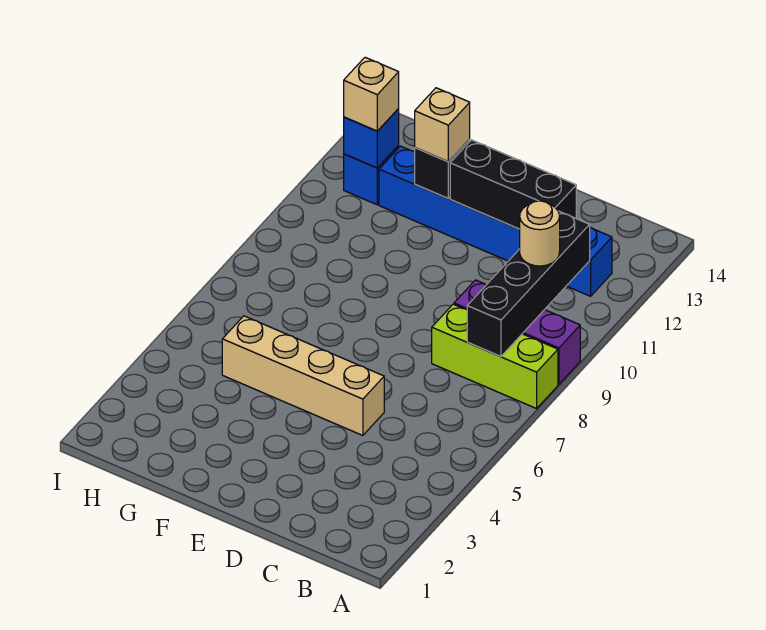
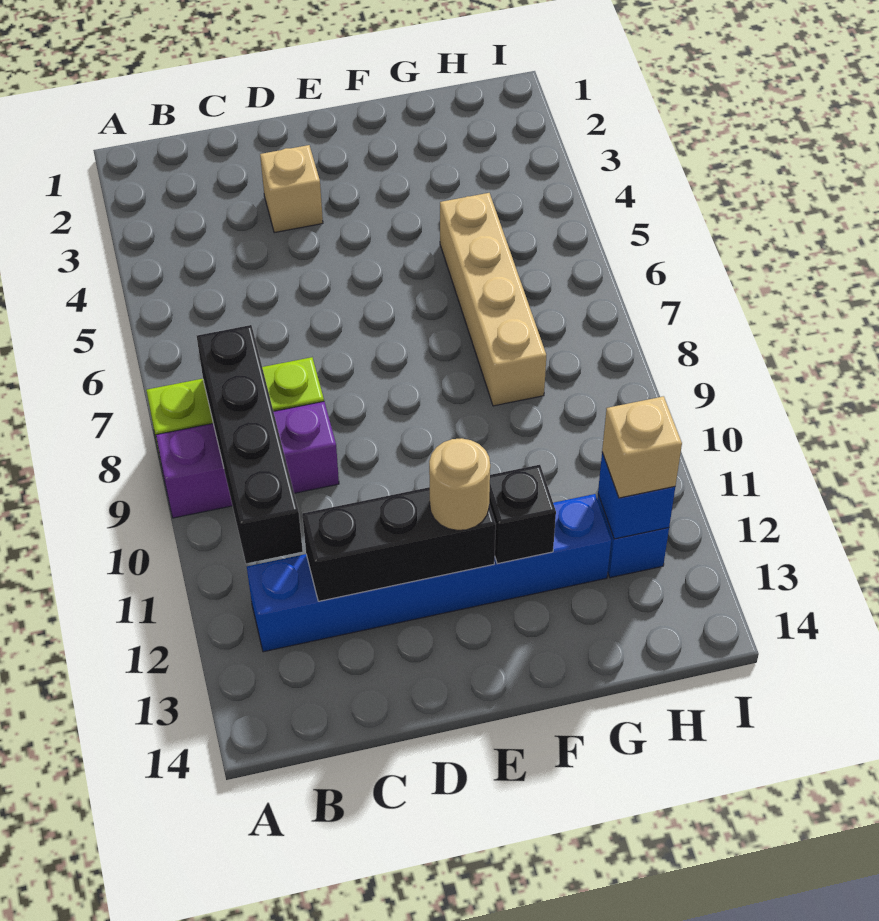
tan round brick B10 level 3 -> tan round brick E12 level 3
tan brick D5:G5 level 1 -> tan brick G5:G8 level 1
tan brick F12 level 3 -> tan brick D3 level 1

